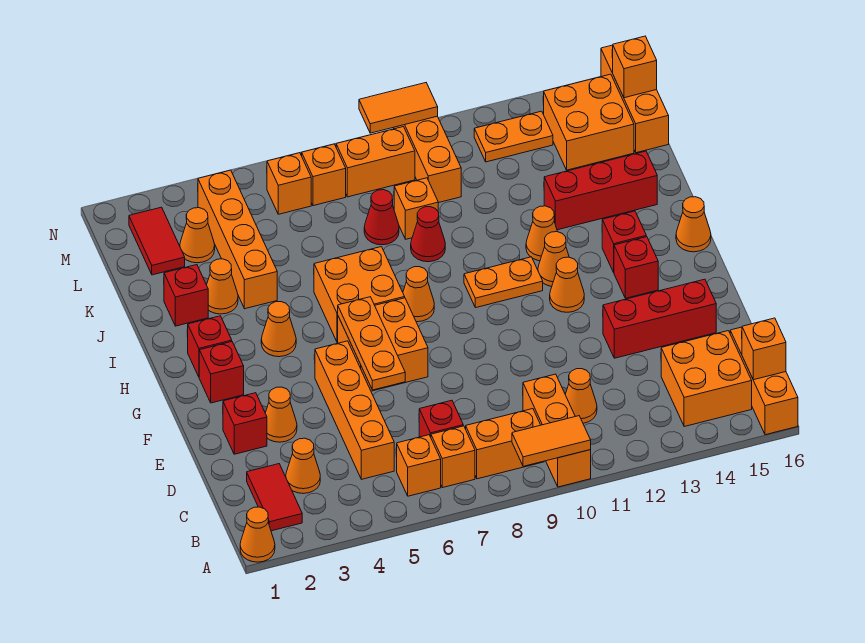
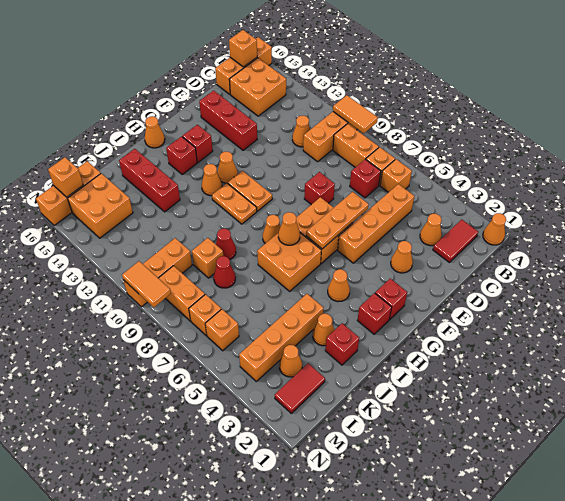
red brick E2 level 1 -> red brick E8 level 1
orange cone I12 level 1 -> orange cone H7 level 2
orange plate M12:M13 level 1 -> orange plate G10:G11 level 1

